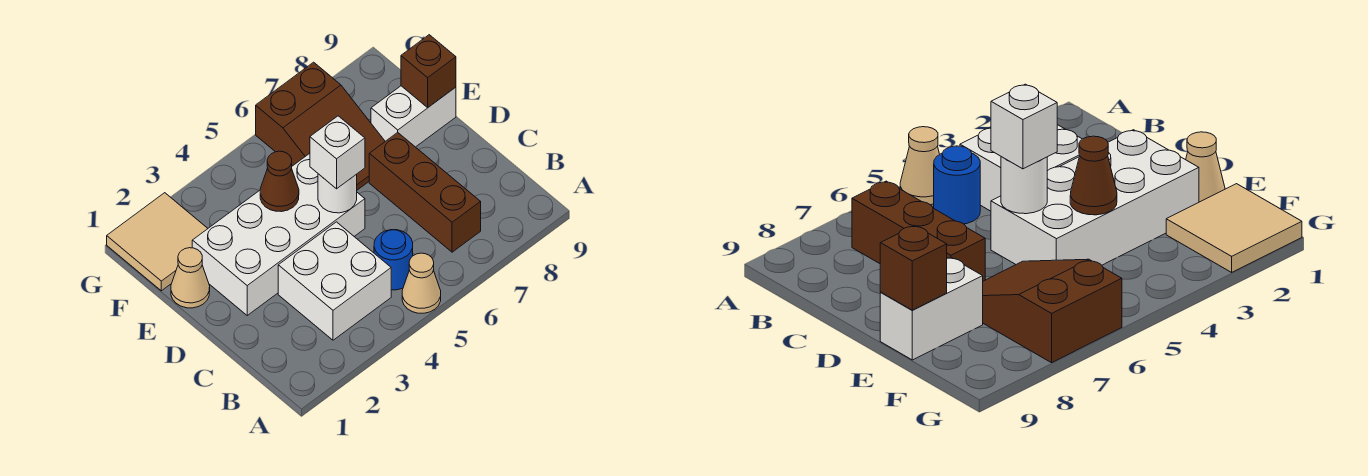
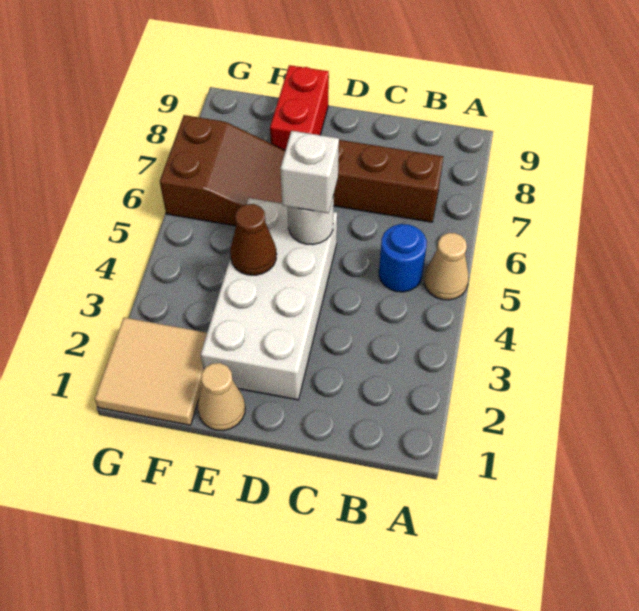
white brick B3:C4 level 1 -> none
white brick E8:E9 level 1 -> red brick E8:E9 level 1
brown brick E9 level 2 -> none

